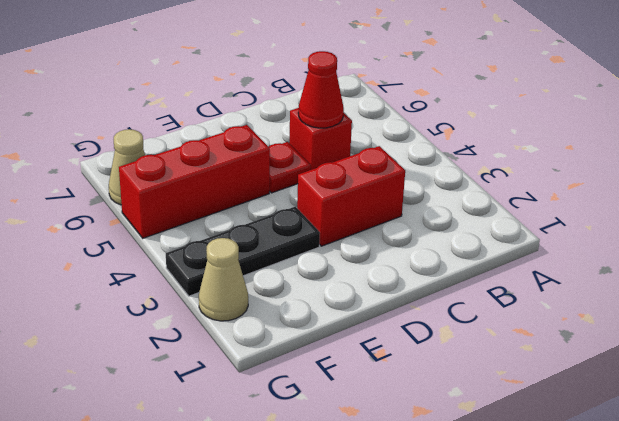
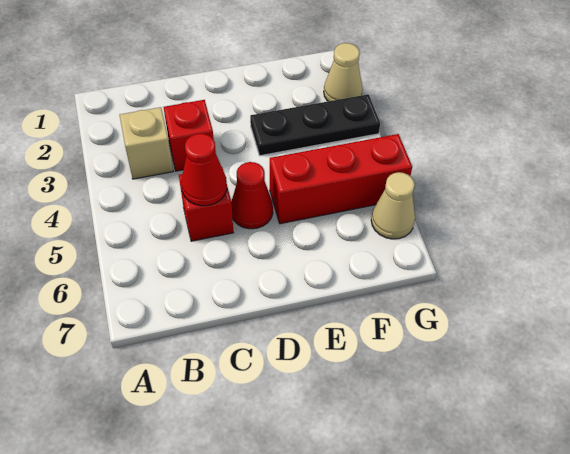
none -> tan brick B3 level 1
red brick C3:D3 level 1 -> red brick C3 level 1
red plate D5 level 1 -> red cone D5 level 1

